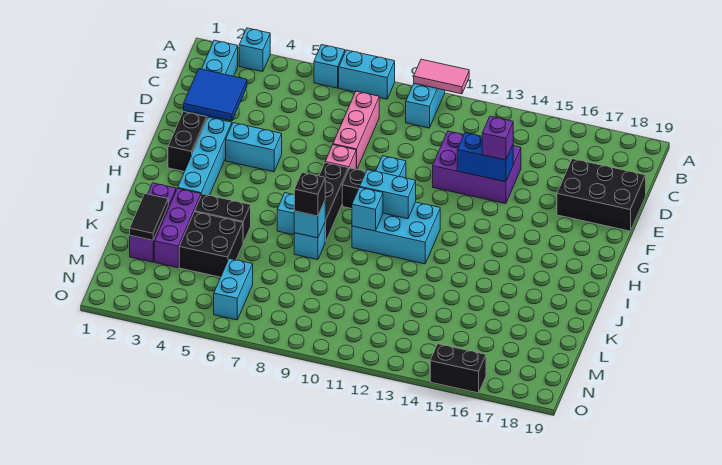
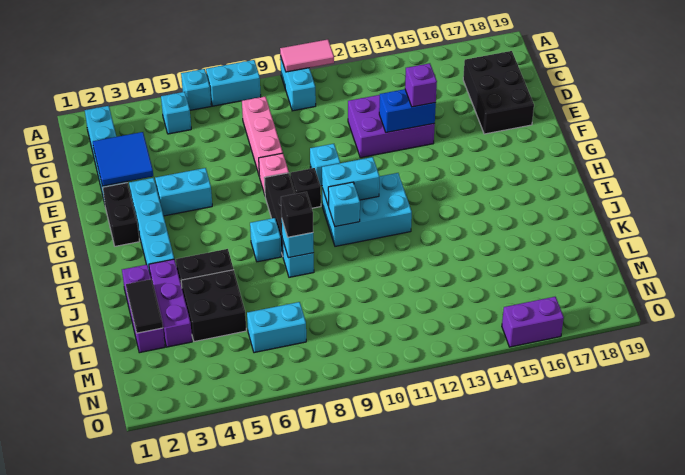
cyan brick A3 level 1 -> cyan brick B5 level 1
black brick D17:E19 level 1 -> black brick C17:E18 level 1
cyan brick M6:N6 level 1 -> cyan brick M6:M7 level 1
black brick O15:O16 level 1 -> purple brick O15:O16 level 1

